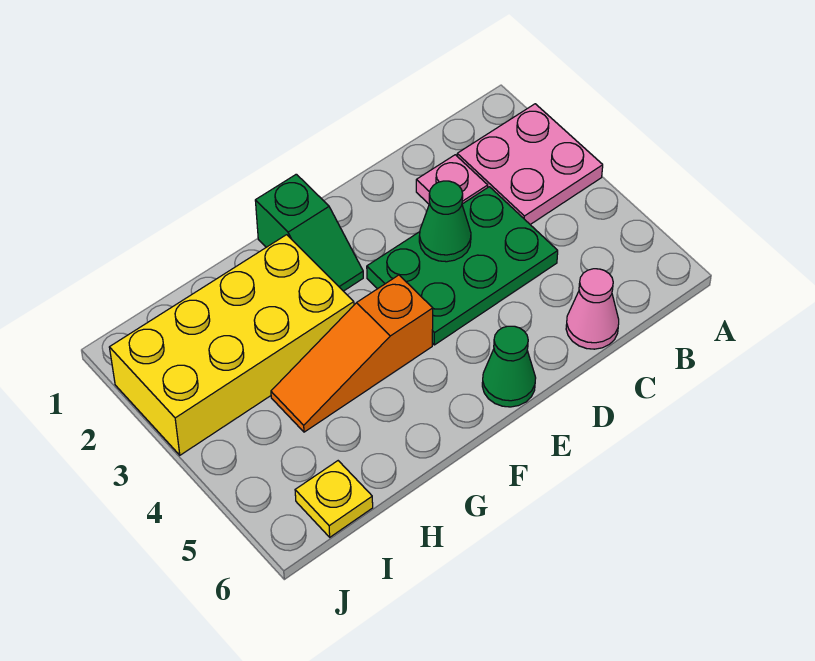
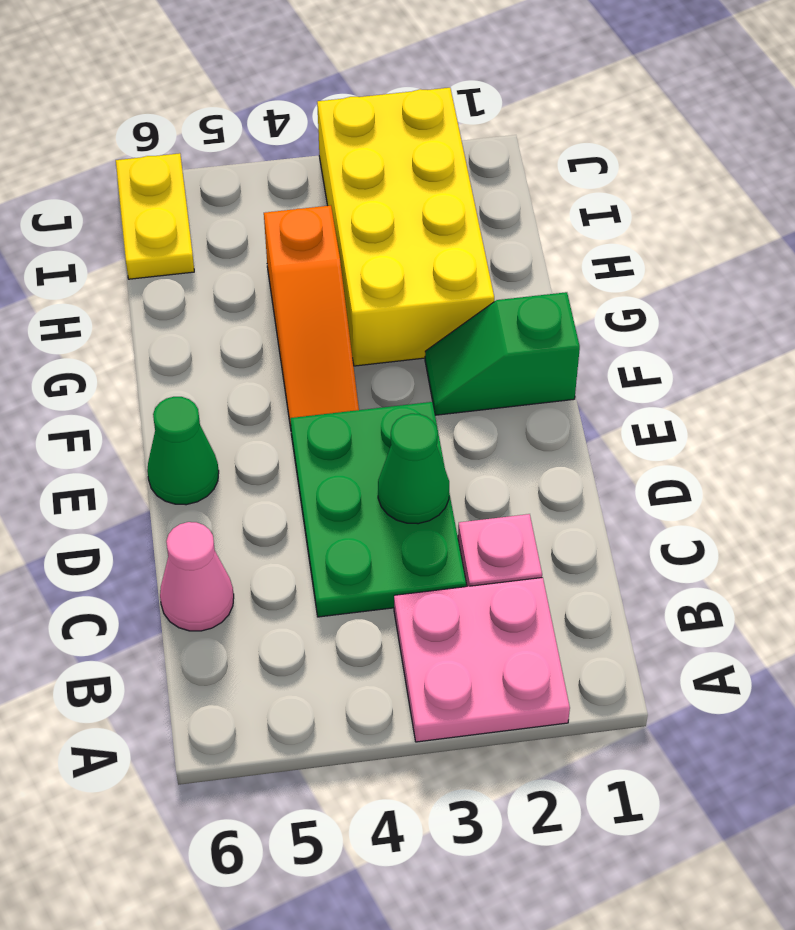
orange slope F4:H4 level 1 top F -> orange slope F4:H4 level 1 top H
yellow plate I6 level 1 -> yellow plate I6:J6 level 1

